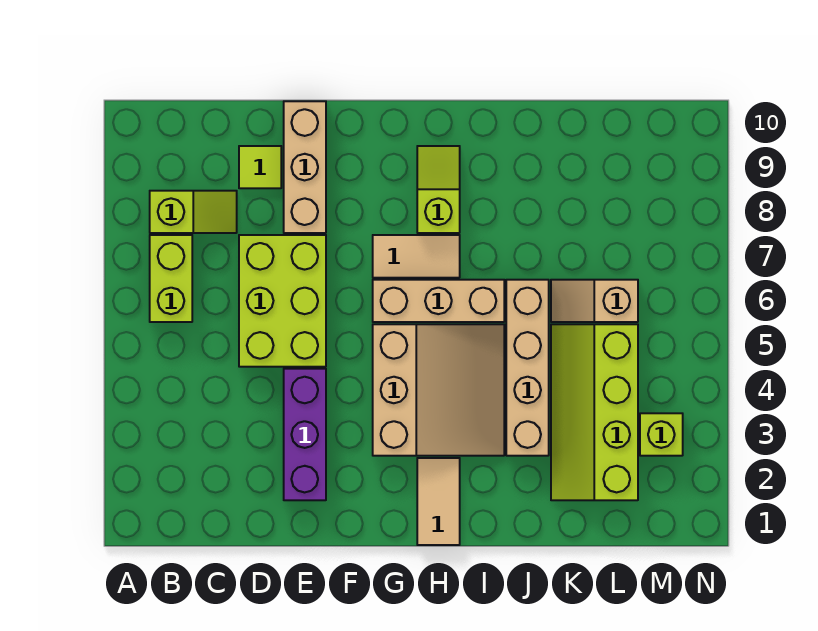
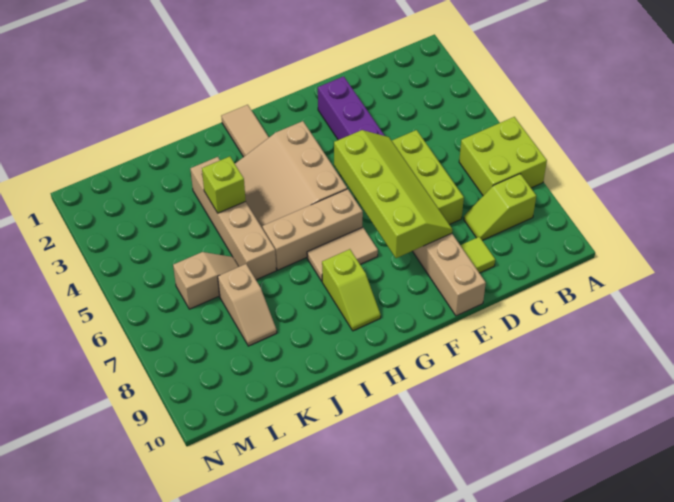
lime brick B6:B7 level 1 -> lime brick A6:B7 level 1
lime slope K2:L5 level 1 top L -> lime slope E5:F8 level 2 top F
none -> tan slope K7:K8 level 1 top 7
lime brick M3 level 1 -> lime brick J4 level 2

